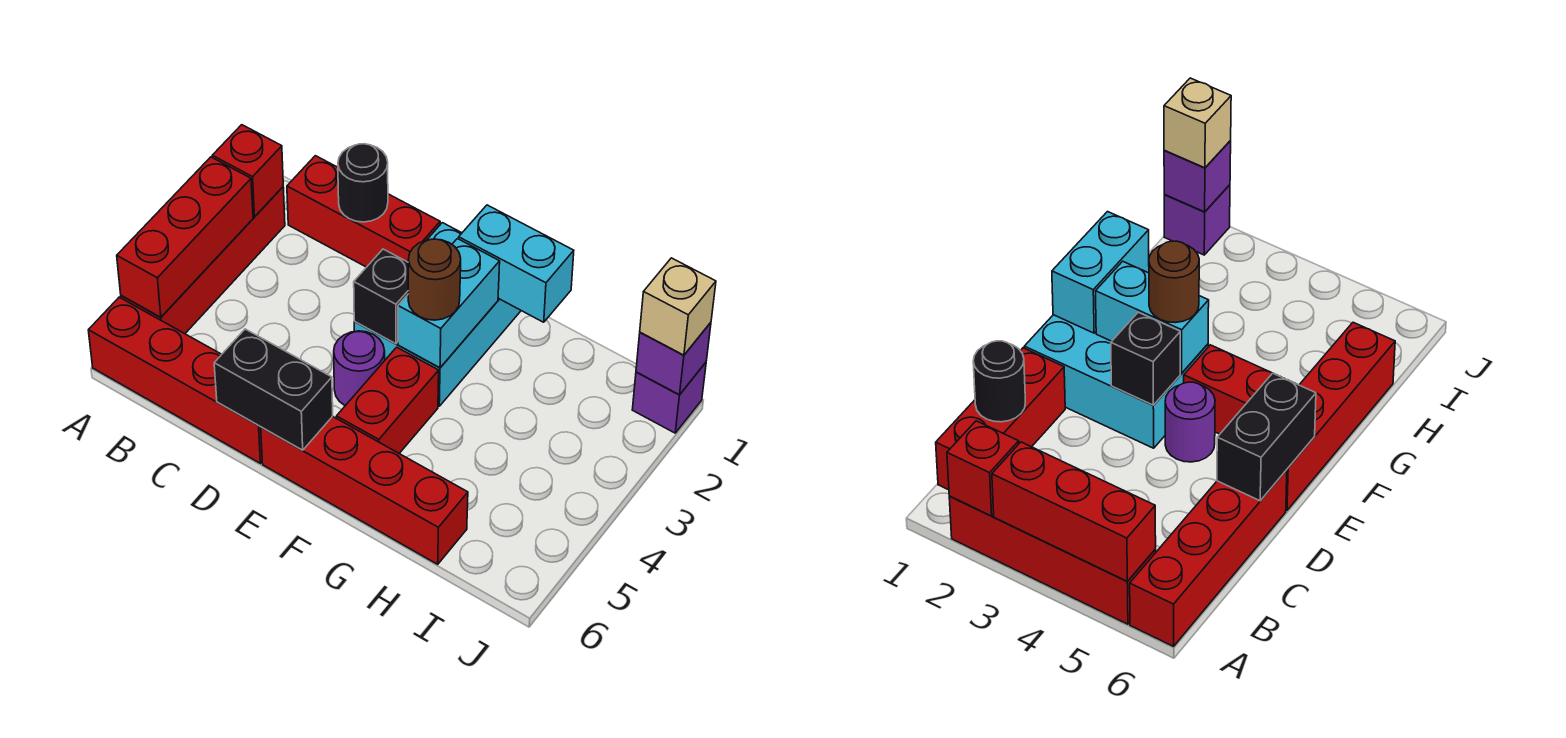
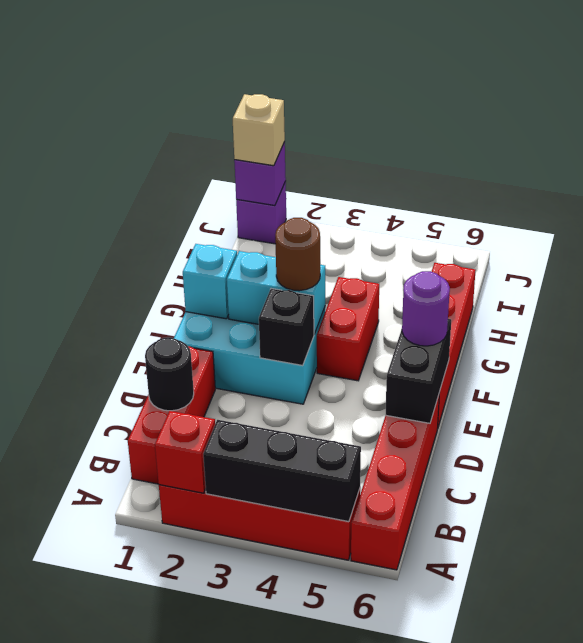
red brick A3:A5 level 2 -> black brick A3:A5 level 2
purple round brick E4 level 1 -> purple round brick E6 level 3
cyan brick F1:G1 level 2 -> cyan brick F1 level 2
red brick F4:F5 level 1 -> red brick F4:G4 level 1

